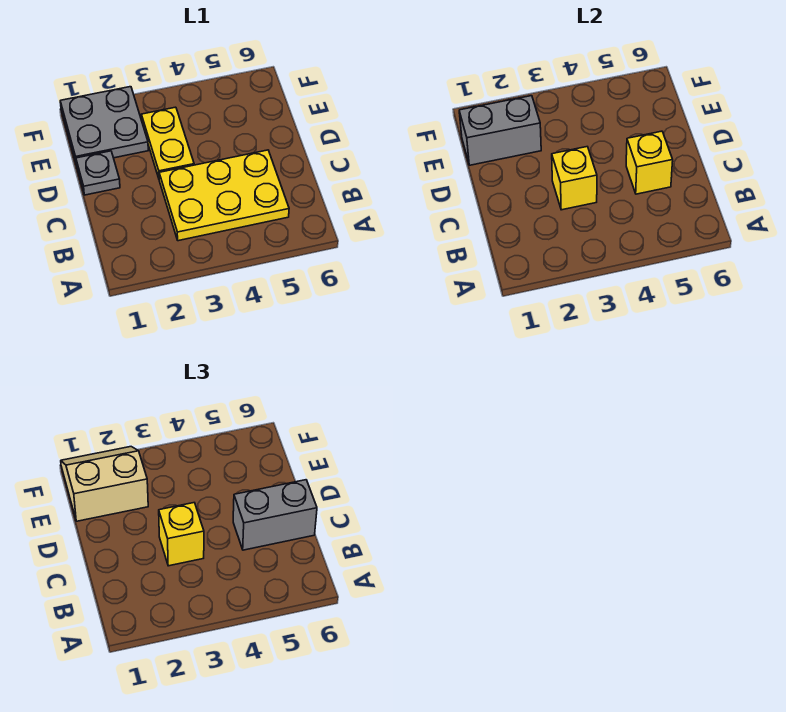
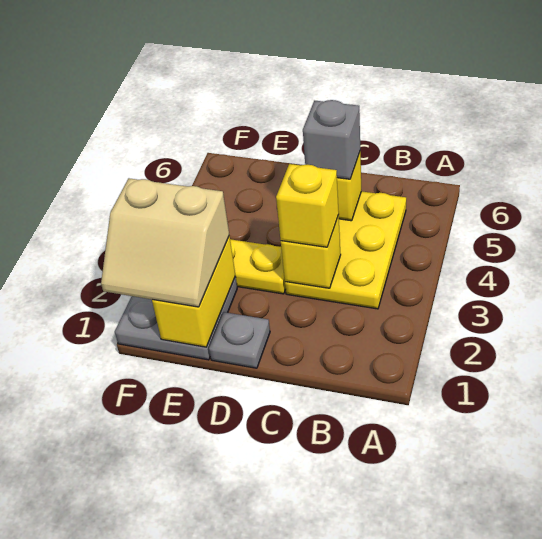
grey brick C5:C6 level 3 -> grey brick C5 level 3
grey brick E1:E2 level 2 -> yellow brick E1:E2 level 2
tan slope E1:F2 level 3 top E -> tan slope E1:F2 level 3 top 2

